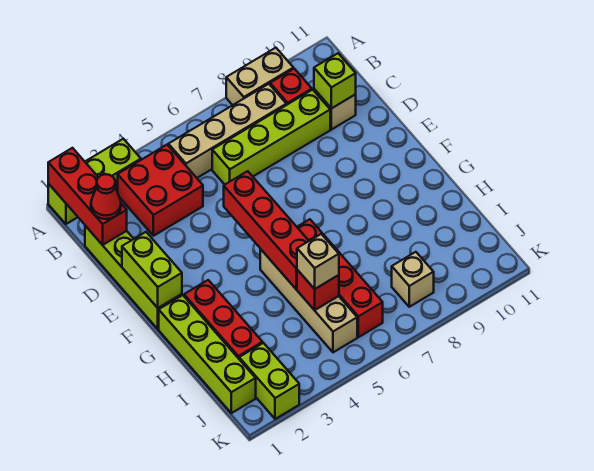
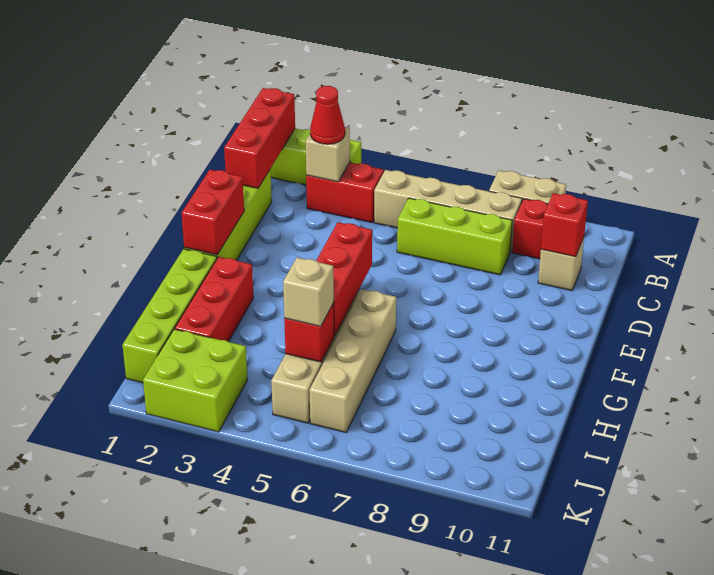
red brick B3:C4 level 1 -> red brick B3:B4 level 1
red cone C1 level 3 -> red cone B3 level 3
lime brick C6:C9 level 1 -> lime brick C6:C8 level 1
lime brick C10 level 2 -> red brick C10 level 2
lime brick E1:F1 level 2 -> red brick E1:F1 level 2
red brick E5:H5 level 2 -> red brick F5:H5 level 2
red brick G6:J6 level 1 -> tan brick G6:J6 level 1
lime brick J2:K2 level 1 -> lime brick J2:K3 level 1
tan brick J8 level 1 -> tan brick B3 level 2

